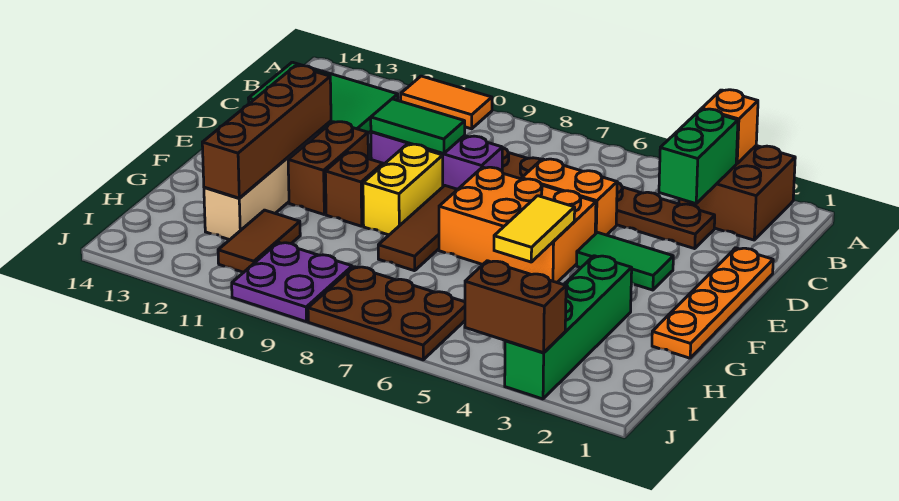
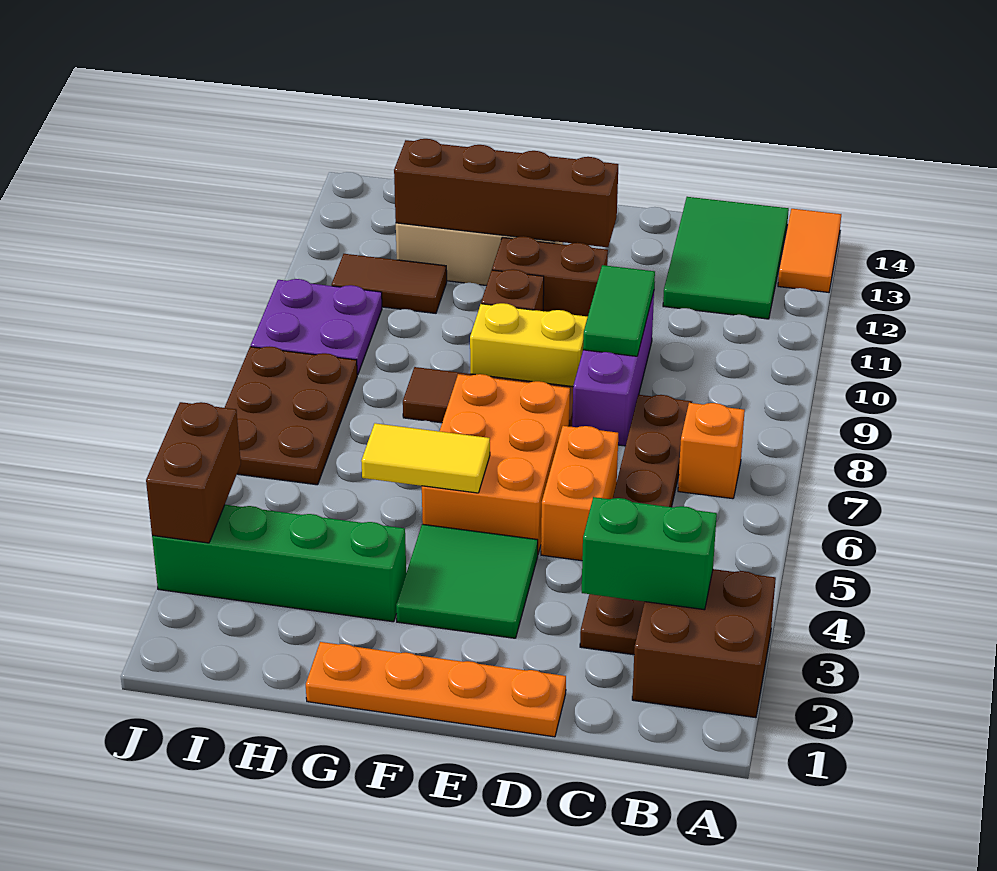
orange brick A3 level 2 -> orange brick B7 level 1
orange tile A10:A11 level 1 -> orange tile A13:A14 level 1
green tile E3:E4 level 1 -> green tile E3:F4 level 1

